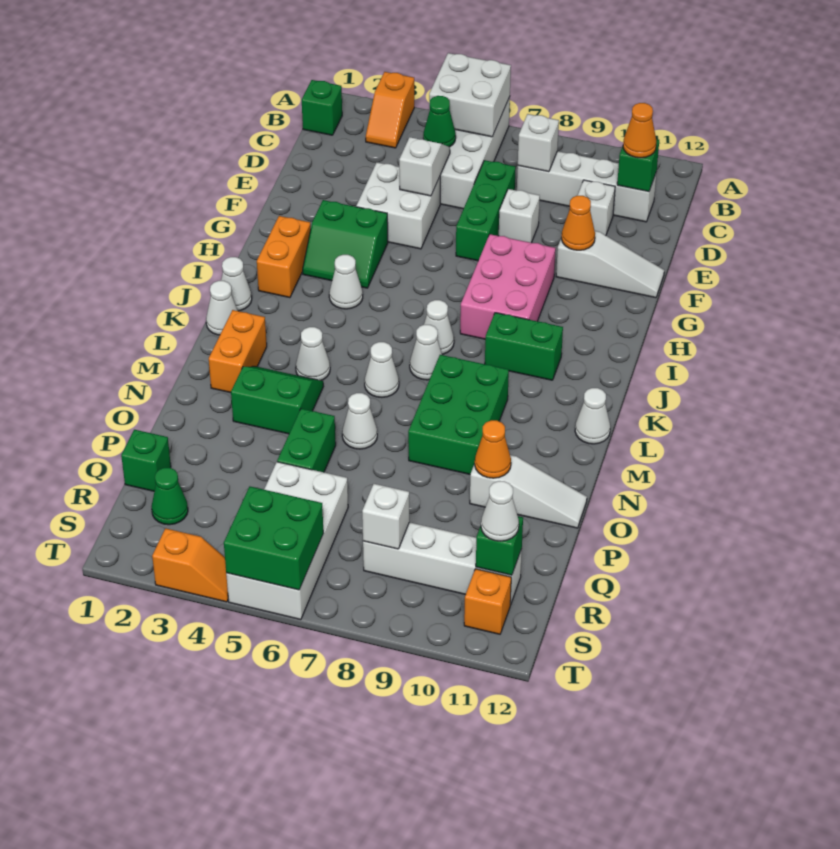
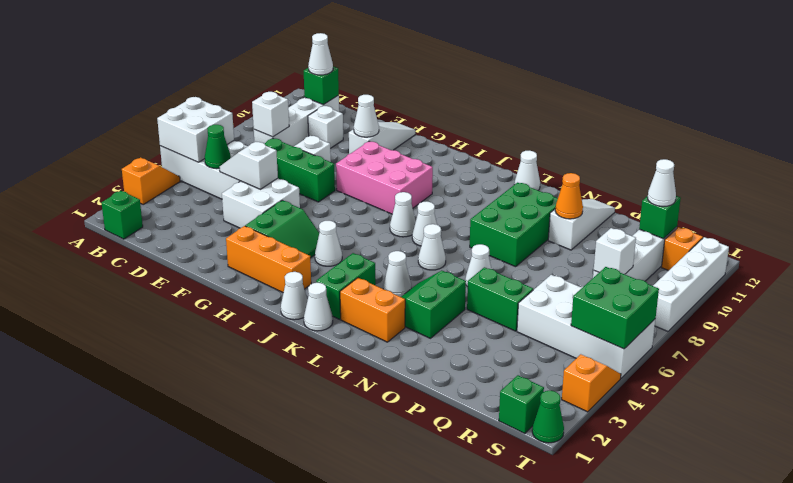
orange slope A3:B3 level 1 top A -> orange slope A3:A4 level 1 top 3
orange cone C11 level 3 -> white cone C11 level 3
orange cone F10 level 2 -> white cone F10 level 2
orange brick H2:I2 level 1 -> orange brick G2:I2 level 1
green brick J9:J10 level 1 -> green brick K2:K3 level 1
green brick L8:N9 level 1 -> green brick M8:N10 level 1
green brick Q1 level 1 -> green brick S1 level 1
green cone R2 level 1 -> green cone T1 level 1
none -> white brick T8:T11 level 1

